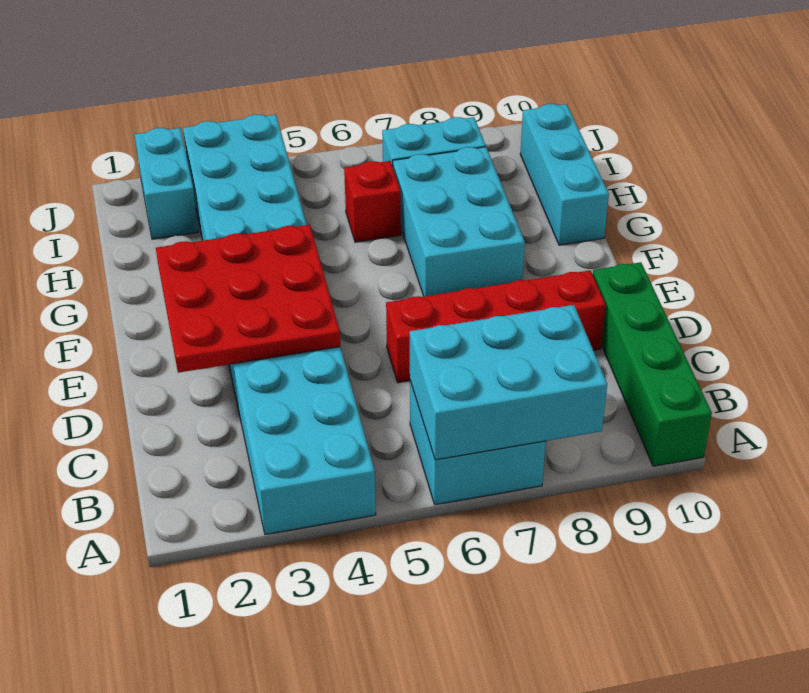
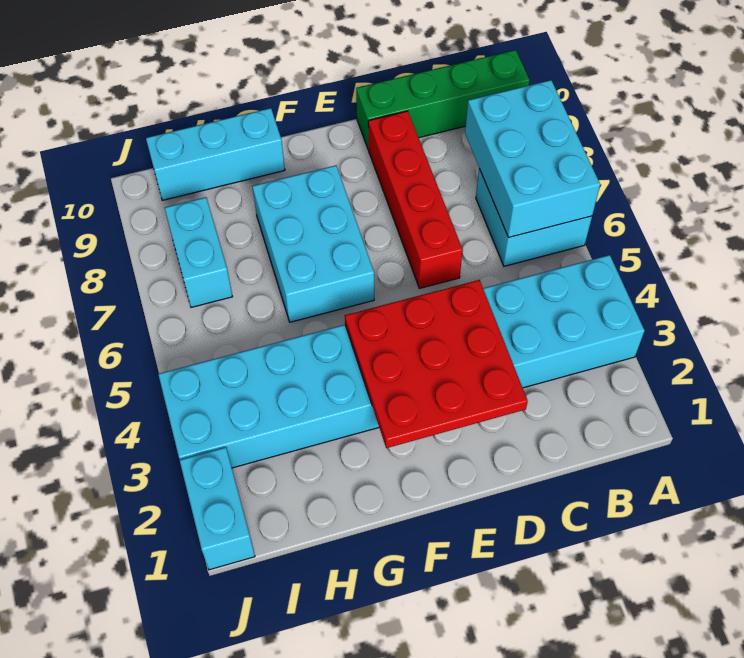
cyan brick F7:H8 level 1 -> cyan brick F6:G8 level 1
red brick H6 level 1 -> none
cyan brick I2:J2 level 1 -> cyan brick J1:J2 level 1

